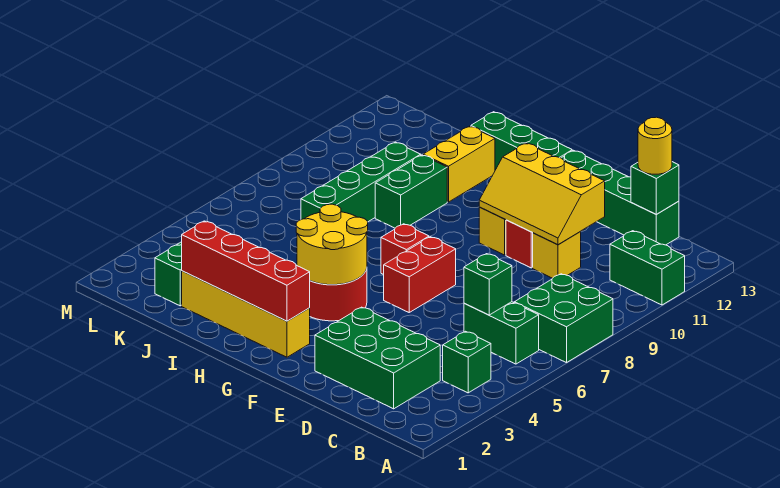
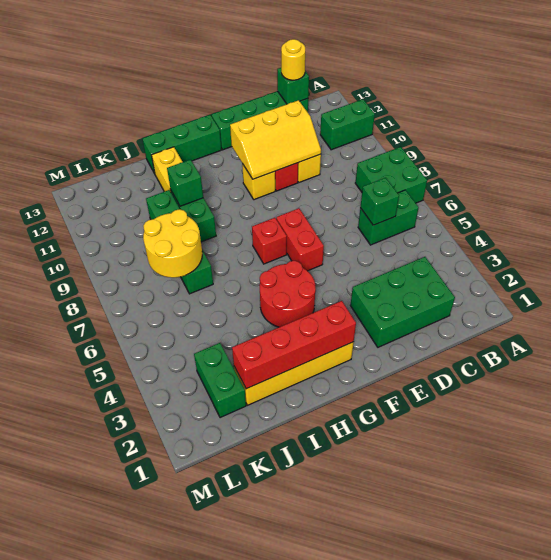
green brick B4 level 1 -> green brick I10 level 2
yellow round brick G4:H5 level 2 -> yellow round brick J7:K8 level 2

